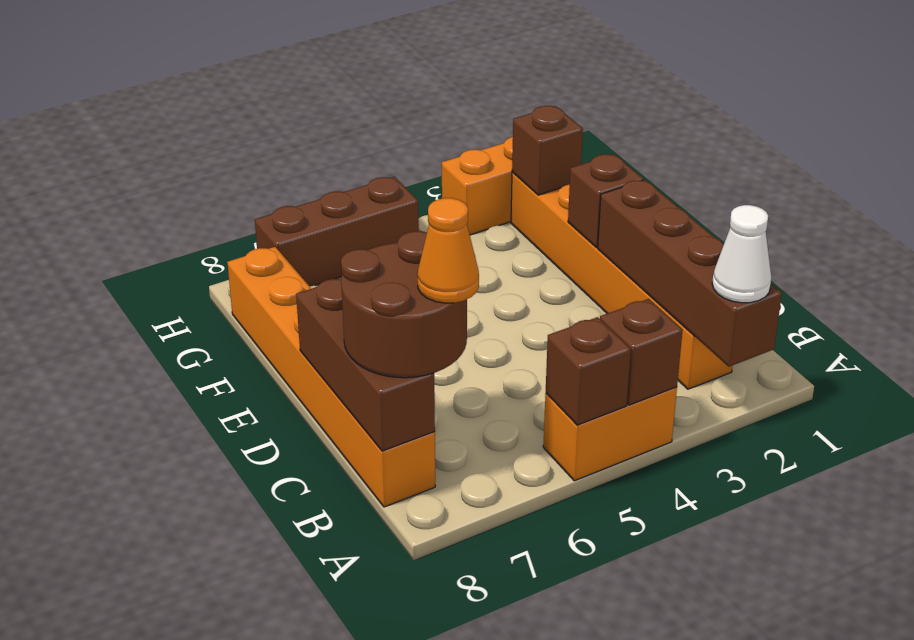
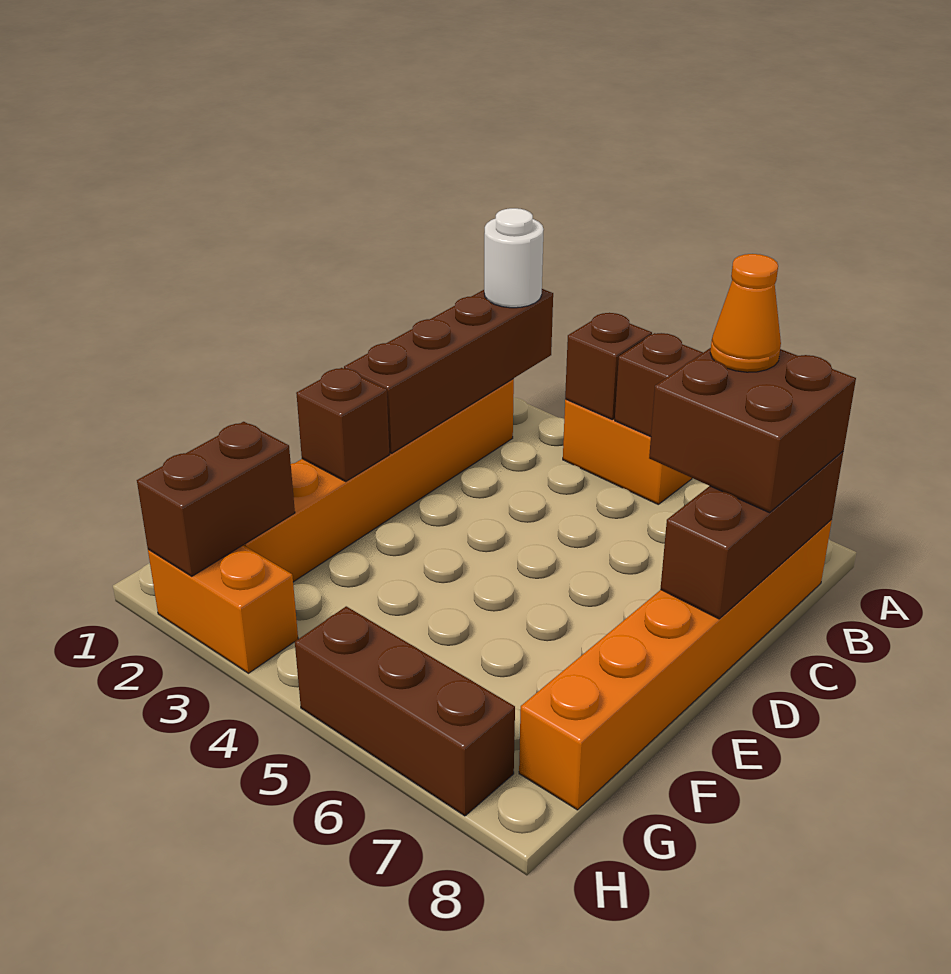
white cone A2 level 3 -> white round brick A2 level 3
brown round brick B7:C8 level 3 -> brown brick B7:C8 level 3
brown brick G2 level 2 -> brown brick G2:H2 level 2

